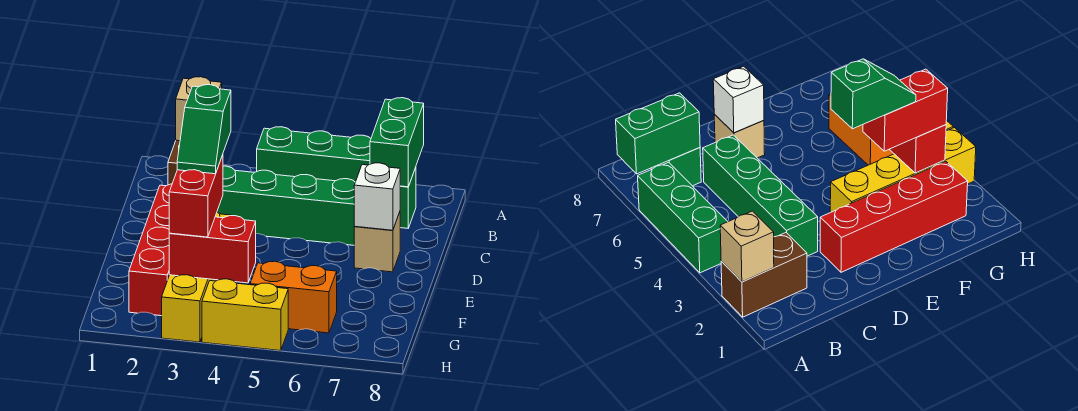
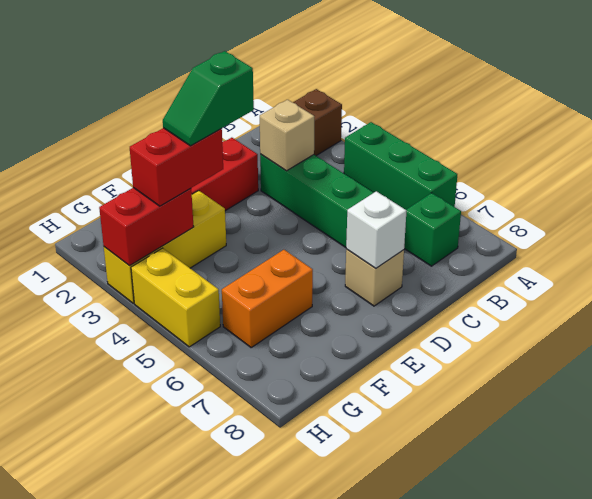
tan brick A2 level 2 -> tan brick C3 level 2
green brick A7:B7 level 2 -> none
yellow brick E3:H3 level 1 -> yellow brick F3:H3 level 1
red brick G3:G4 level 2 -> red brick G3:H3 level 2
orange brick G5:G6 level 1 -> orange brick F6:G6 level 1

